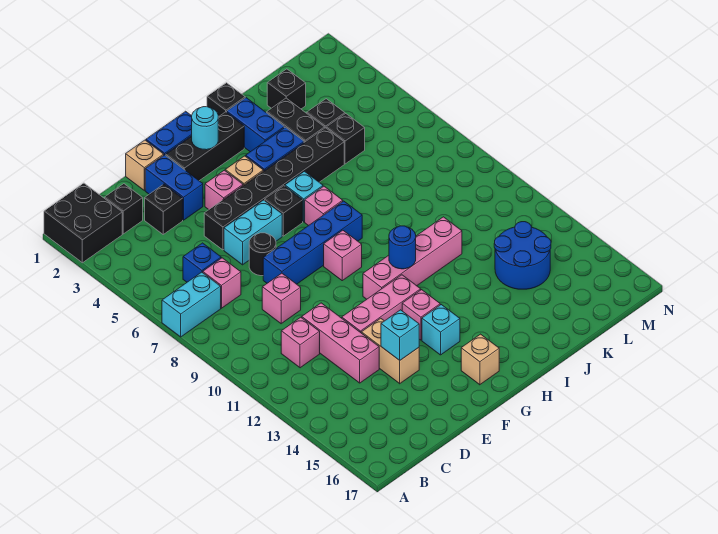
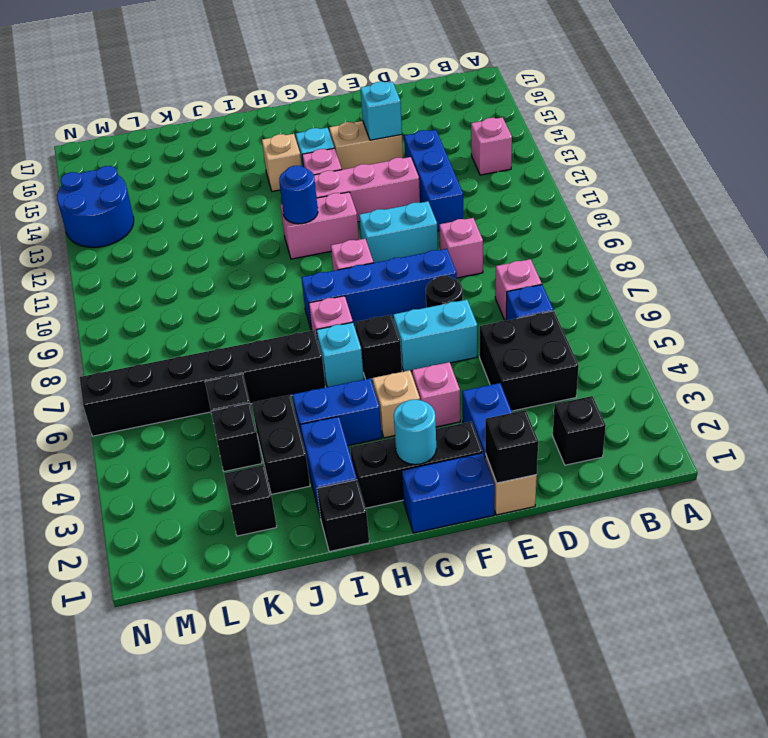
black brick A1:B2 level 1 -> black brick C4:D5 level 1
cyan brick A7:B7 level 1 -> cyan brick E10:F10 level 1
pink brick C11 level 1 -> pink brick B13 level 1
black brick D3 level 1 -> black brick E1 level 2
pink brick D11:D13 level 1 -> blue brick D11:D13 level 1
black brick E5:J5 level 1 -> black brick I6:N6 level 1
tan brick E13:E14 level 1 -> tan brick E14:F14 level 1
pink brick G11:J11 level 1 -> pink brick G11:H11 level 1
tan brick G16 level 1 -> tan brick H14 level 1
blue round brick K13:L14 level 1 -> blue round brick M13:N14 level 1

